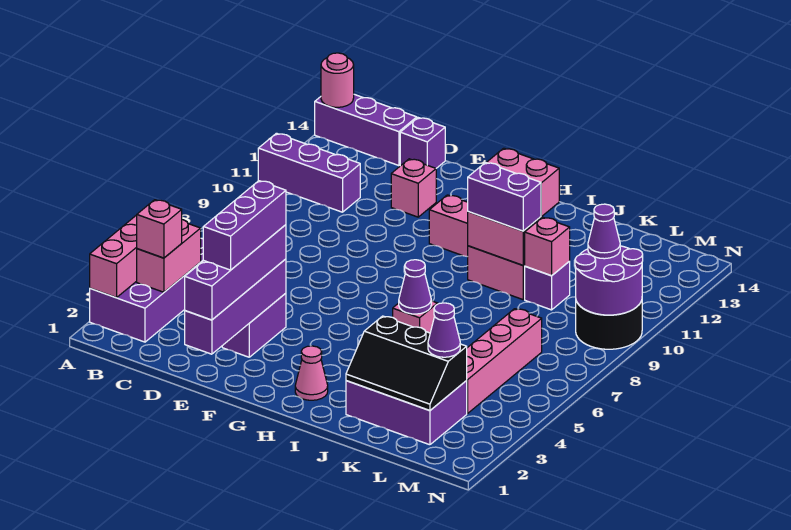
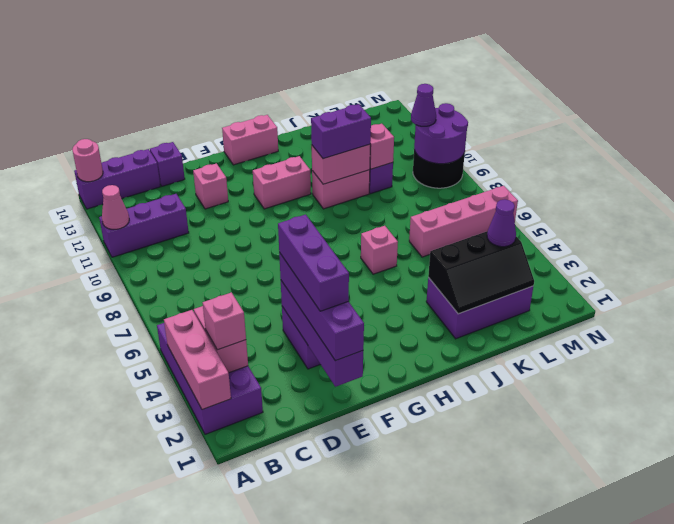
pink cone H2 level 1 -> pink cone A11 level 2
purple cone I6 level 2 -> none
pink brick L4:L7 level 1 -> pink brick K6:N6 level 1

